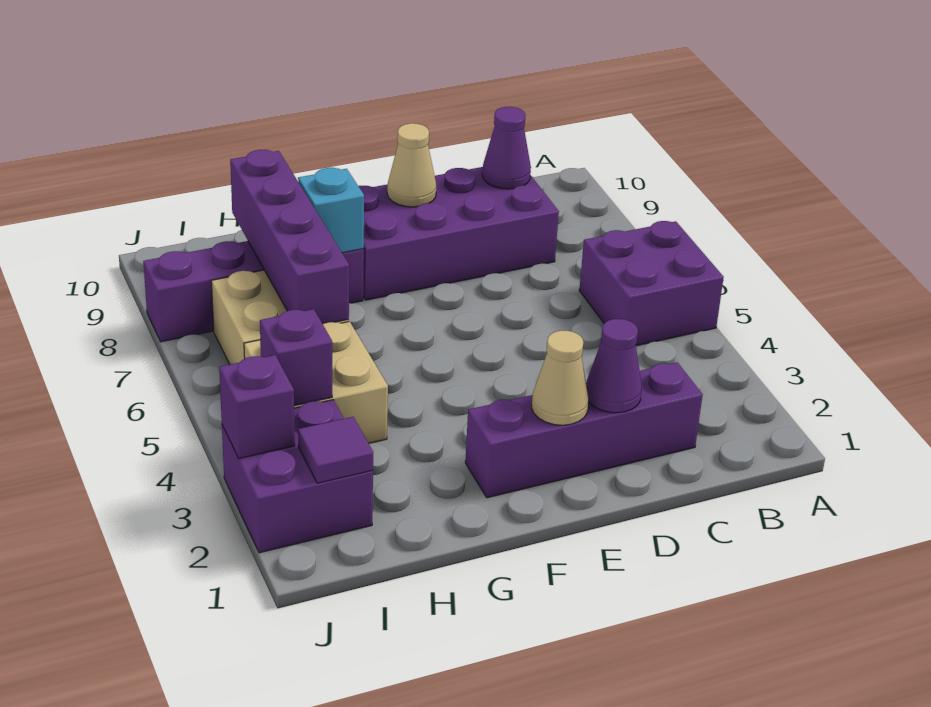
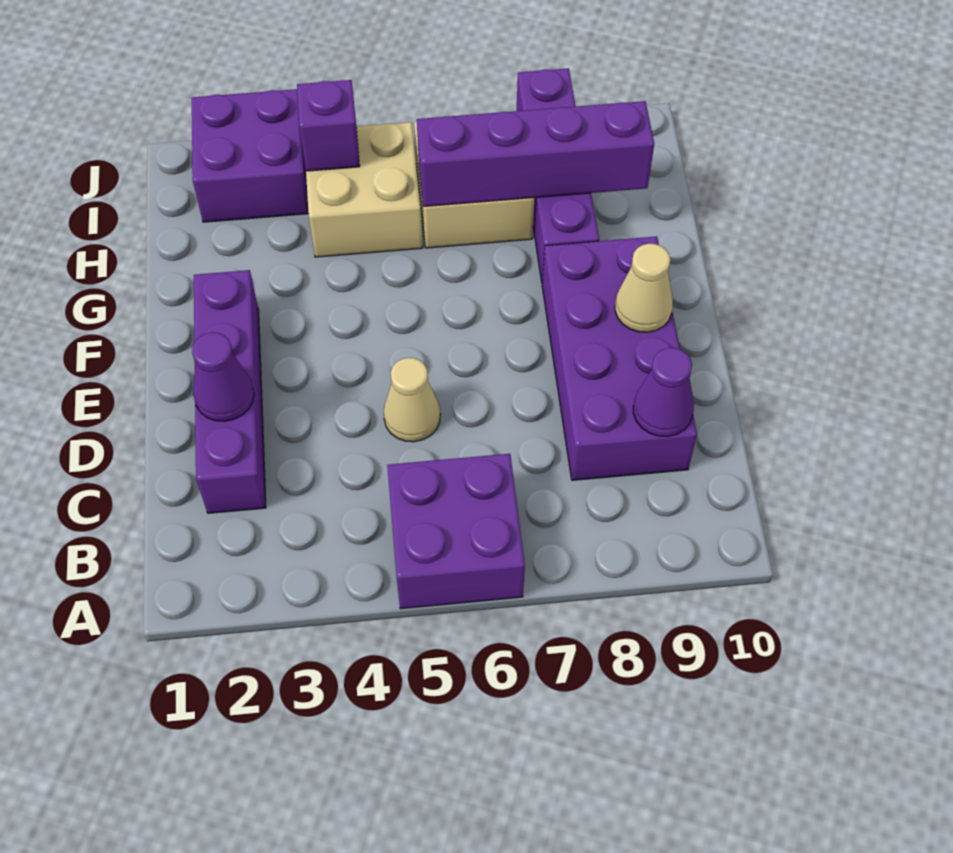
tan cone E2 level 2 -> tan cone D5 level 1
cyan brick G8 level 2 -> none
purple tile I2 level 2 -> none
purple brick J3 level 2 -> none

